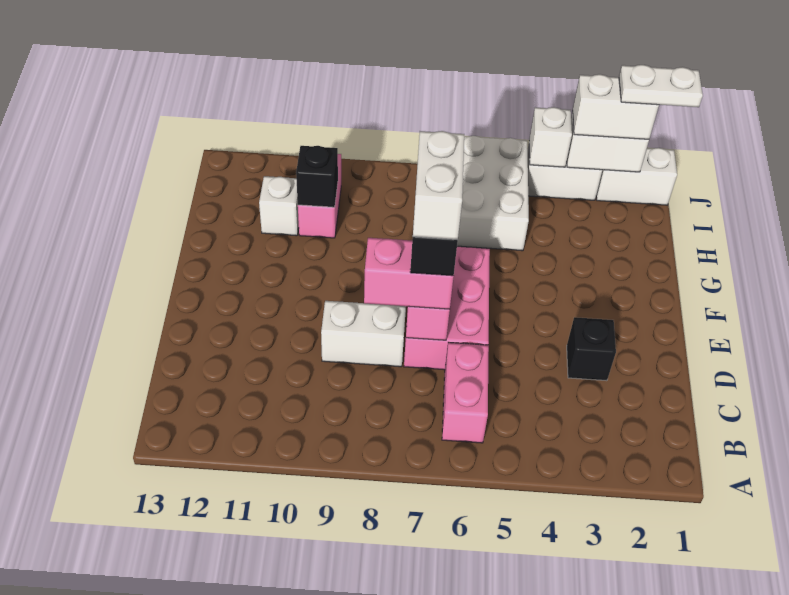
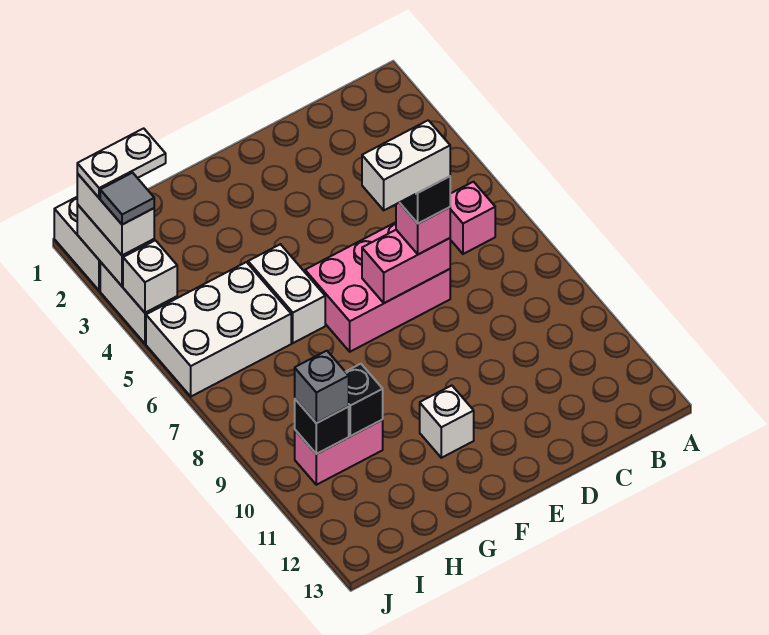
pink brick B6:C6 level 1 -> pink brick B6 level 1
black brick D3 level 1 -> black brick I10 level 2
pink brick D7:D8 level 3 -> pink brick D7 level 3
white brick D8:D9 level 1 -> white brick G5:G6 level 1
white brick H11 level 1 -> white brick F11 level 1
none -> grey brick I10 level 3
white plate J1:J2 level 4 -> white plate I2:J2 level 4
none -> grey tile J3 level 4

